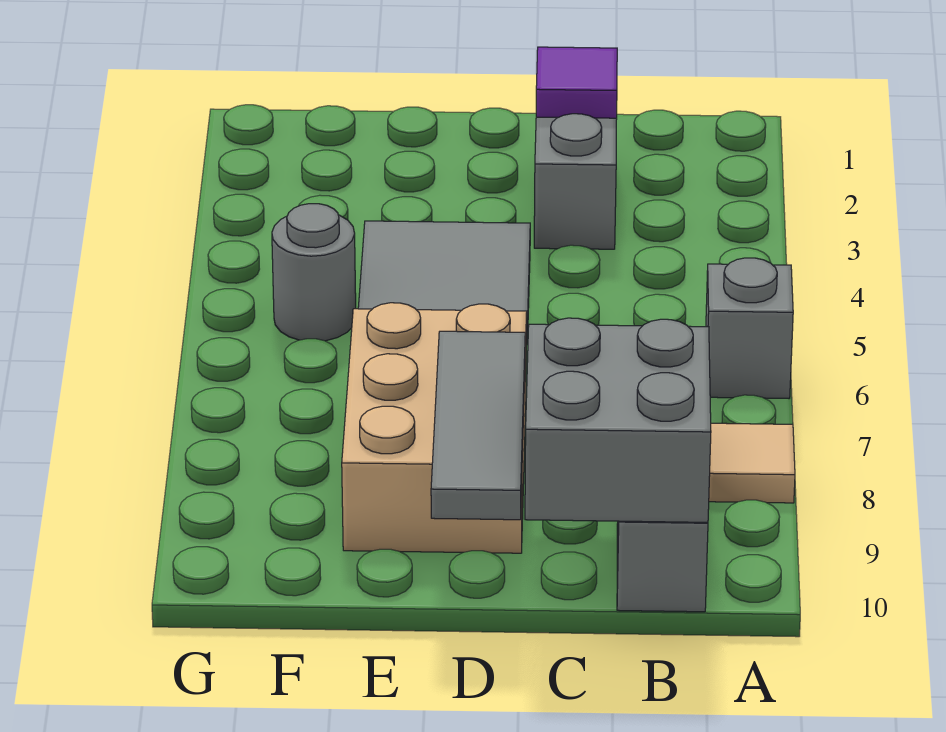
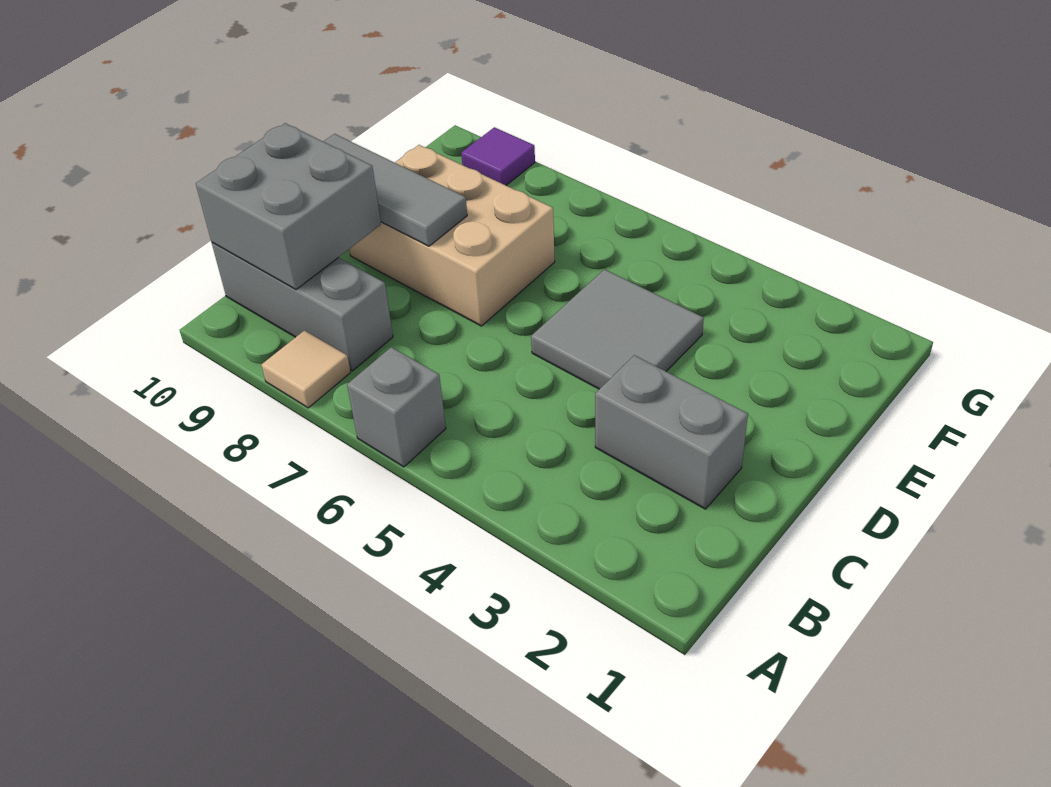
purple tile C2 level 2 -> purple tile G9 level 1
grey round brick F5 level 1 -> none

